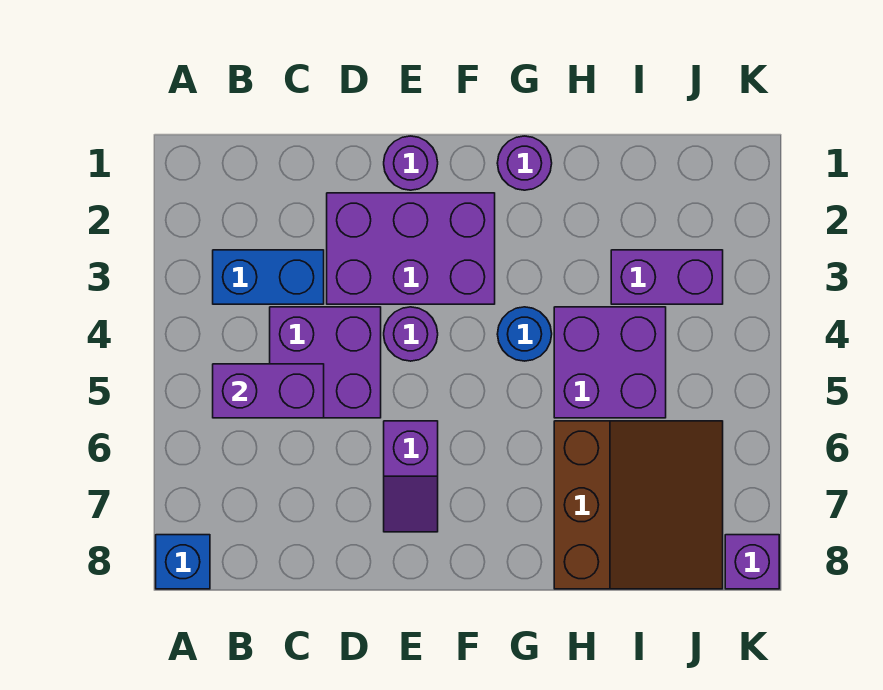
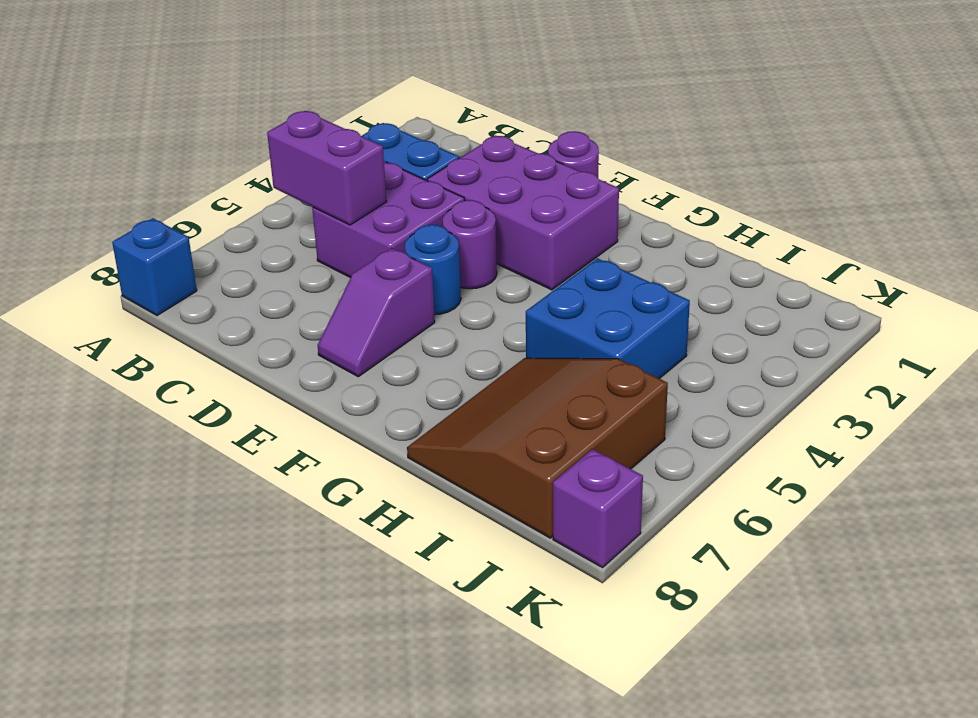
purple round brick G1 level 1 -> none
blue round brick G4 level 1 -> blue round brick E5 level 1
purple brick H4:I5 level 1 -> blue brick H4:I5 level 1
brown slope H6:J8 level 1 top H -> brown slope H6:J8 level 1 top J
purple brick I3:J3 level 1 -> none

